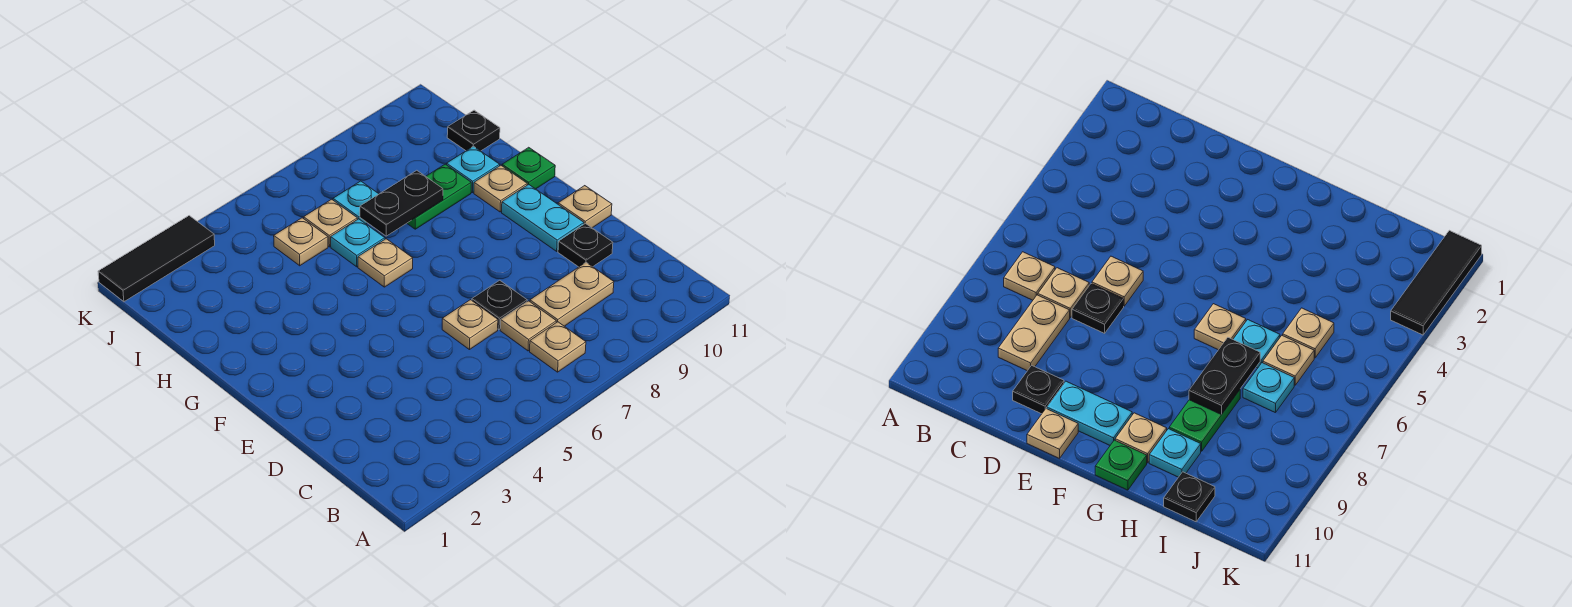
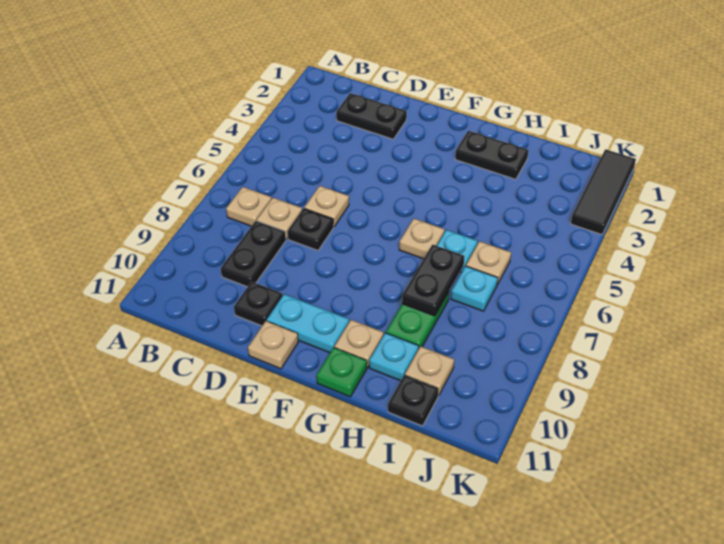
none -> black plate C2:D2 level 1
tan plate C8:C9 level 1 -> black plate C8:C9 level 1
none -> black plate G2:H2 level 1
tan plate I5 level 1 -> tan plate I10 level 1

